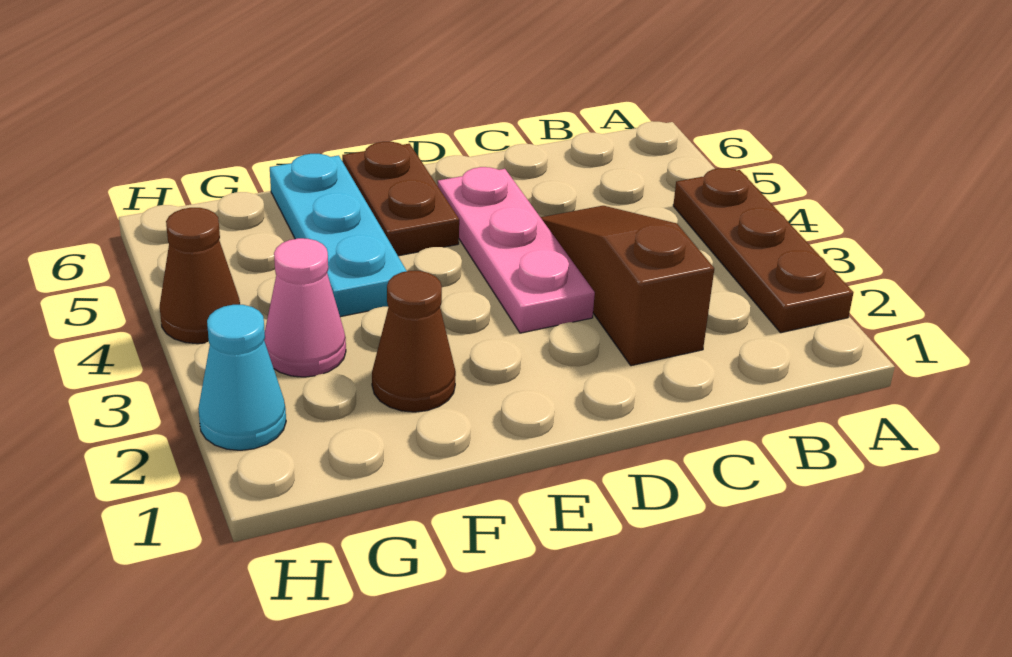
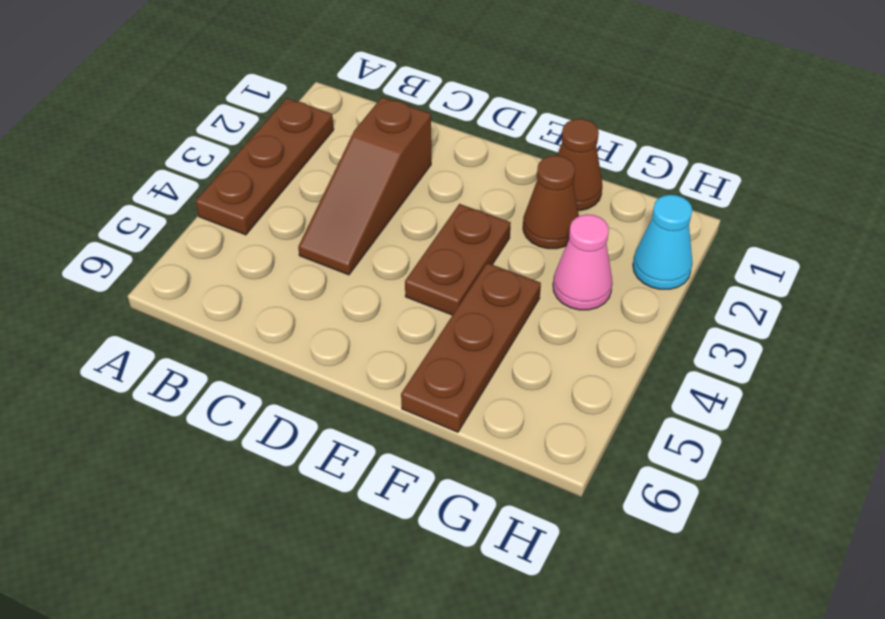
pink plate D3:D5 level 1 -> none
brown plate E5:E6 level 1 -> brown plate E3:E4 level 1
cyan plate F4:F6 level 1 -> brown plate F4:F6 level 1
brown cone H4 level 1 -> brown cone F1 level 1

